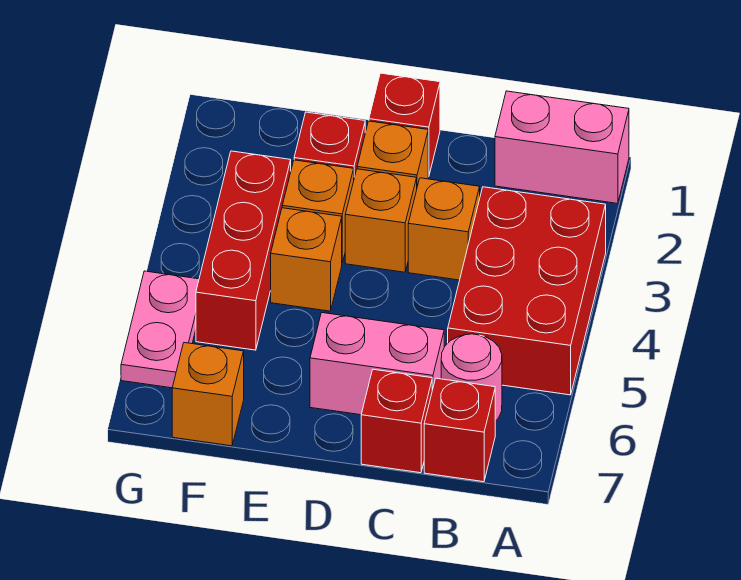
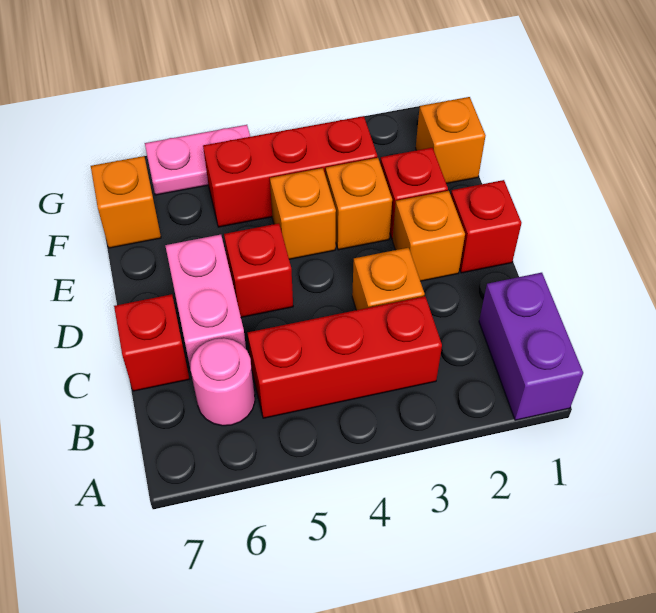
pink brick A1:B1 level 1 -> purple brick A1:B1 level 1
red brick A3:B5 level 1 -> red brick B3:B5 level 1
red brick B7 level 1 -> red brick D5 level 1
orange brick D3 level 1 -> orange brick F1 level 1

